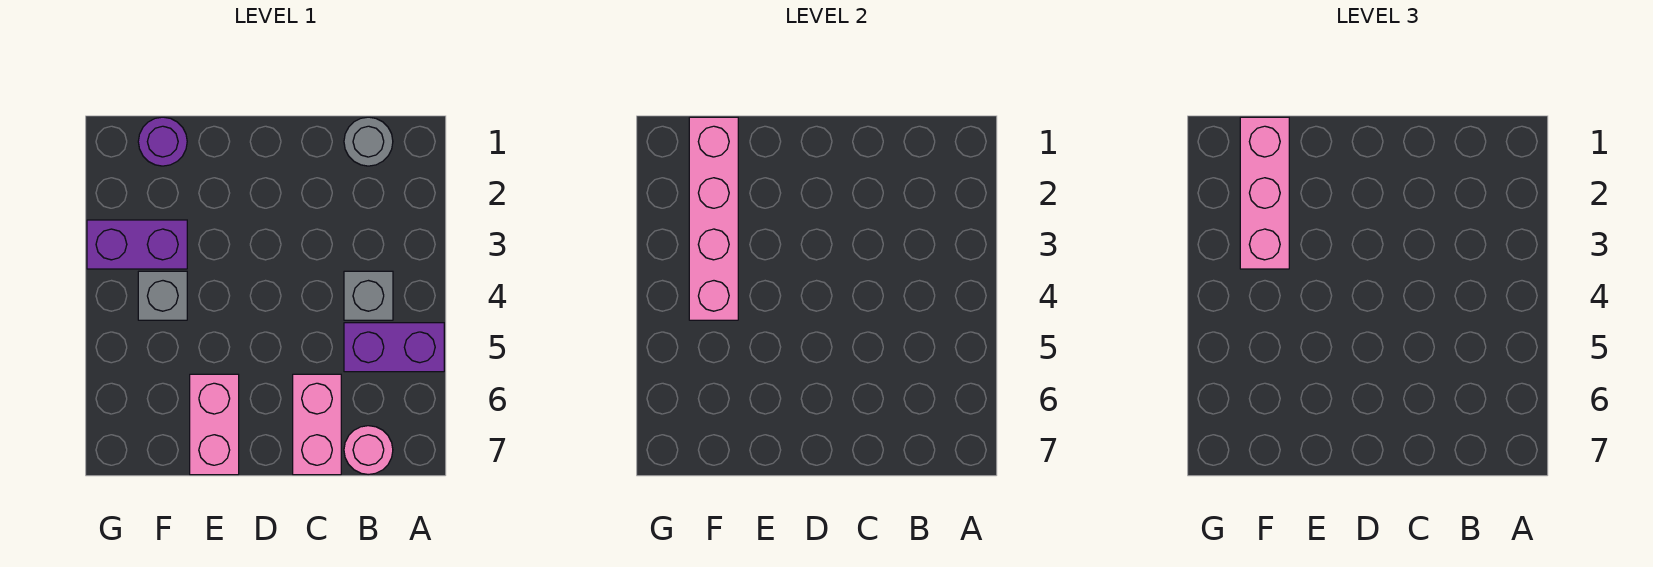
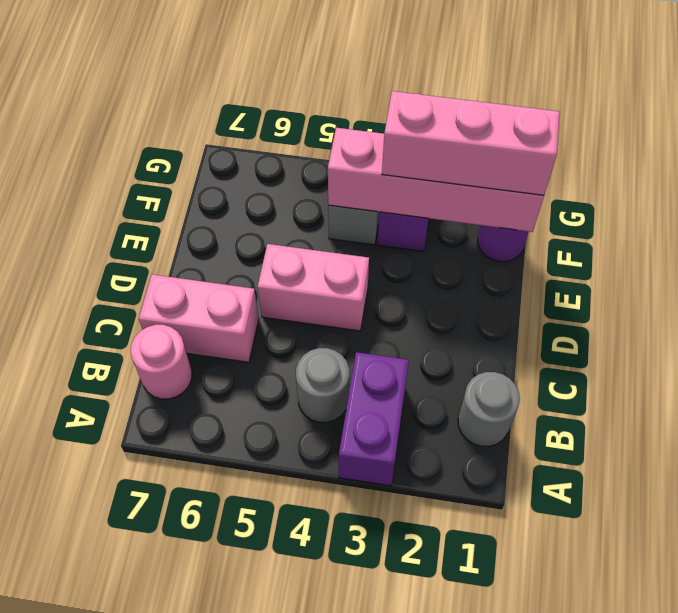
purple brick A5:B5 level 1 -> purple brick A3:B3 level 1
grey brick B4 level 1 -> grey round brick B4 level 1
pink brick E6:E7 level 1 -> pink brick D4:D5 level 1

